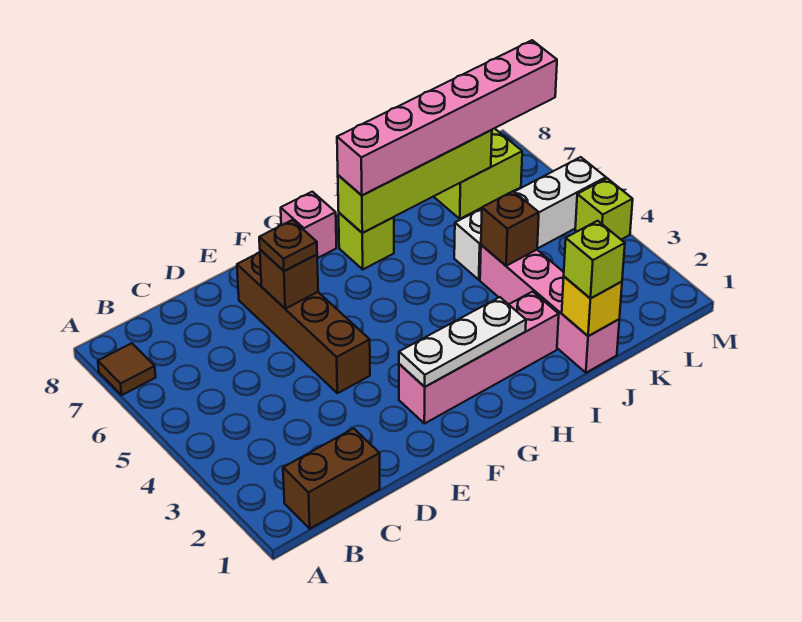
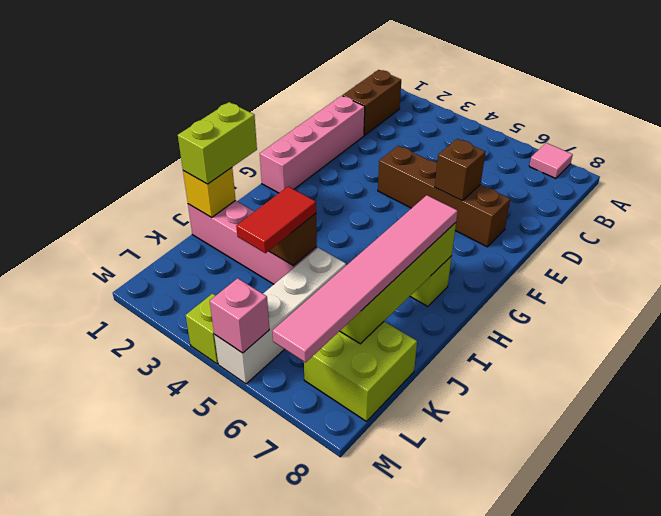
brown tile A7 level 1 -> pink tile A7 level 1
brown plate E6 level 3 -> none
pink brick F2:I2 level 1 -> pink brick D1:G1 level 1
white plate F2:H2 level 2 -> none
pink brick G8 level 1 -> pink brick M5 level 2
pink brick H7:M7 level 3 -> pink tile H7:M7 level 3
lime brick J1 level 3 -> lime brick I1:J1 level 3
none -> red tile J4:K4 level 3

